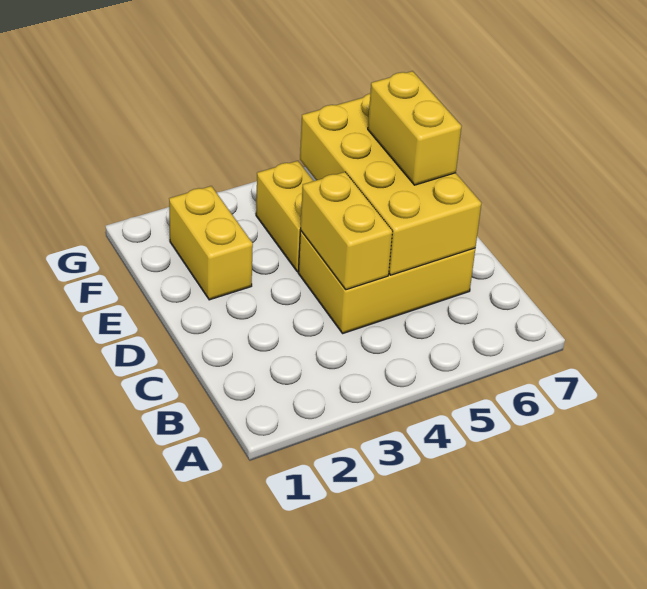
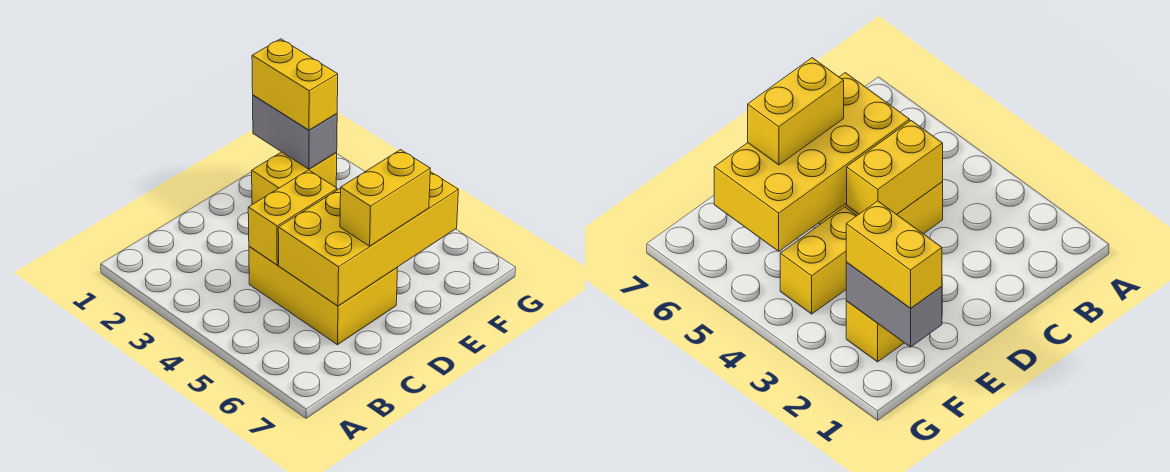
none -> grey brick F1:F2 level 2
none -> yellow brick F1:F2 level 3

